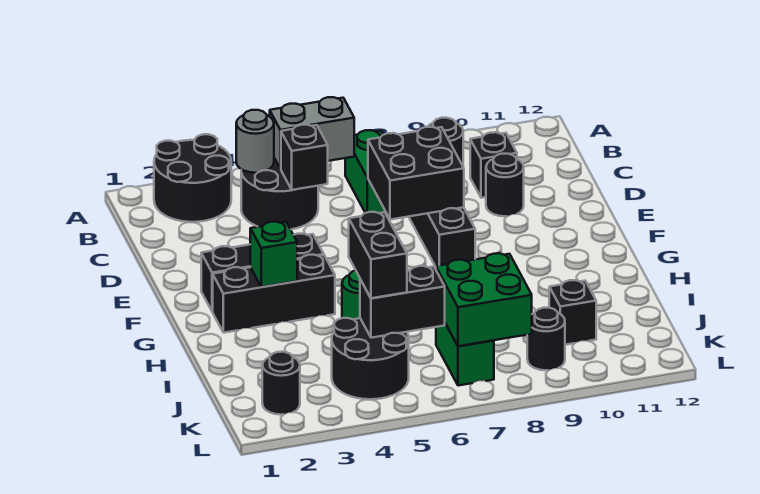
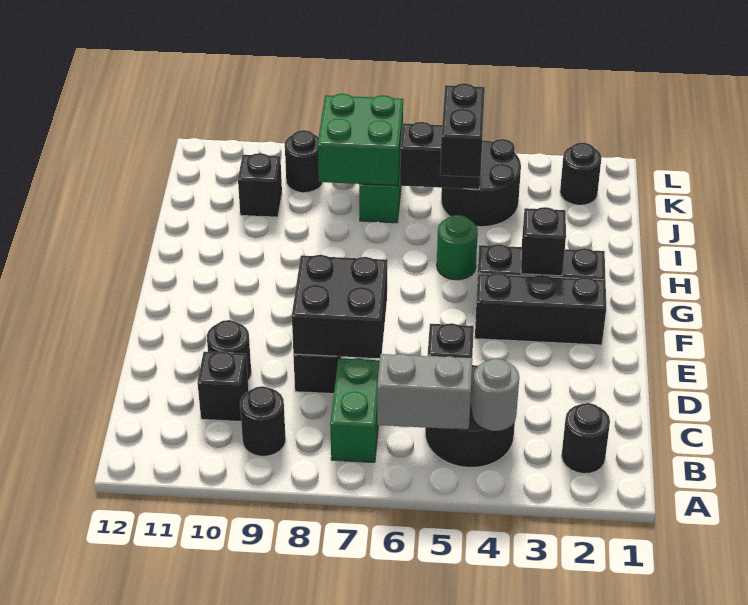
black round brick A2:B3 level 1 -> black round brick B2 level 1
green brick G3 level 2 -> black brick G3 level 2

